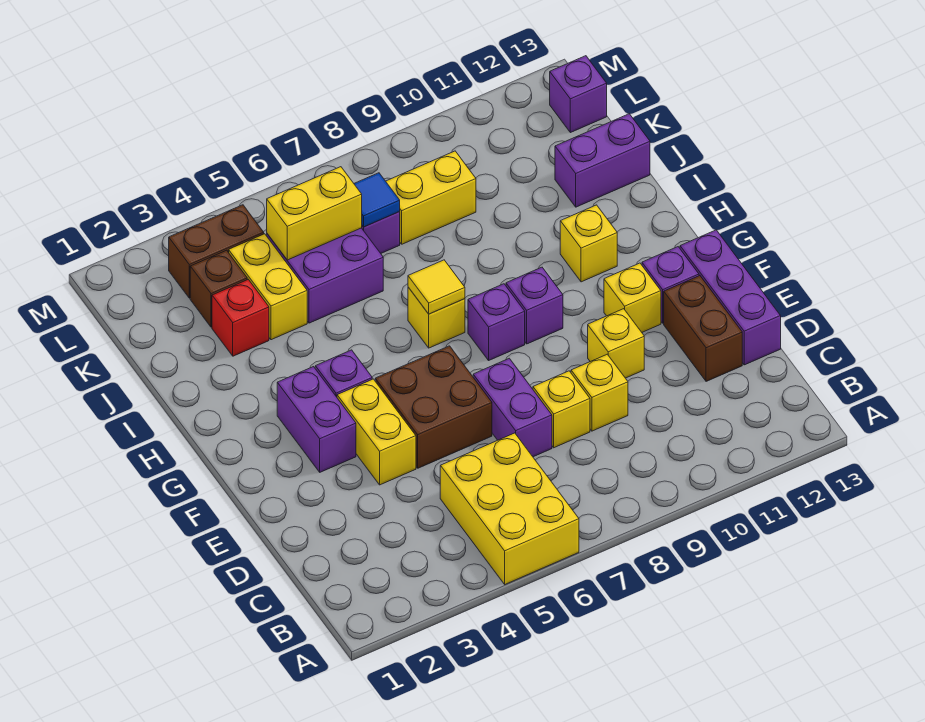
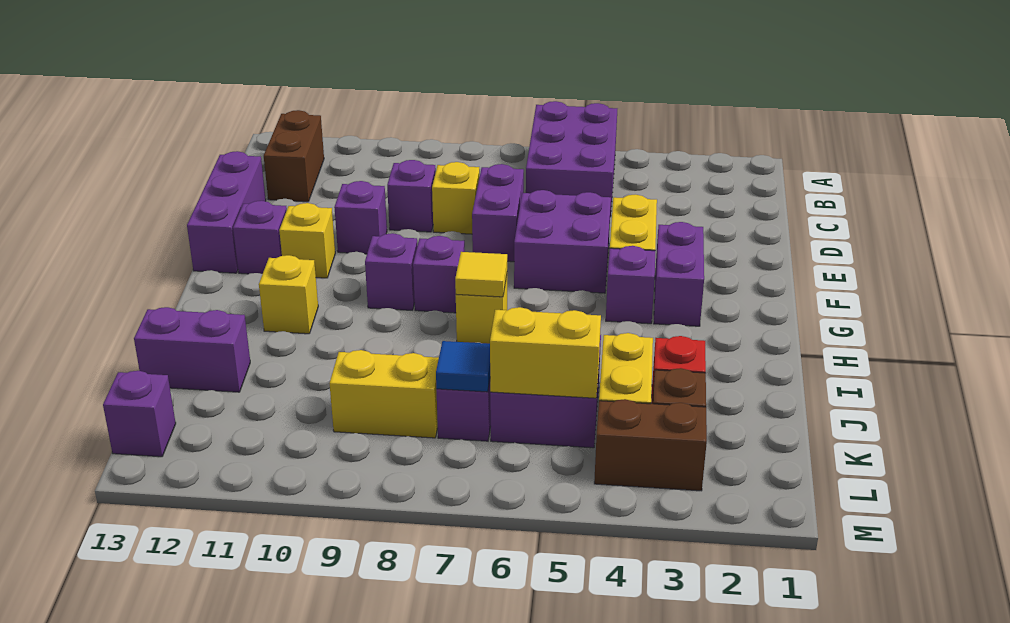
yellow brick A5:C6 level 1 -> purple brick A5:C6 level 1
yellow brick D9 level 1 -> purple brick D9 level 1
brown brick D12:E12 level 1 -> brown brick B12:C12 level 1
brown brick E5:F6 level 1 -> purple brick E5:F6 level 1
yellow brick E10 level 1 -> purple brick E10 level 1

